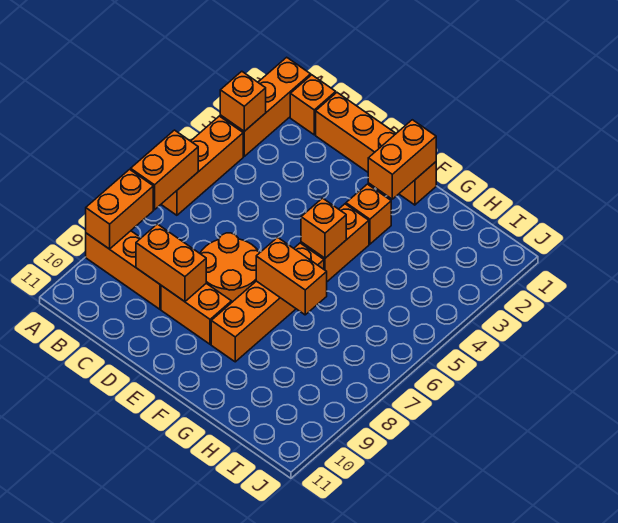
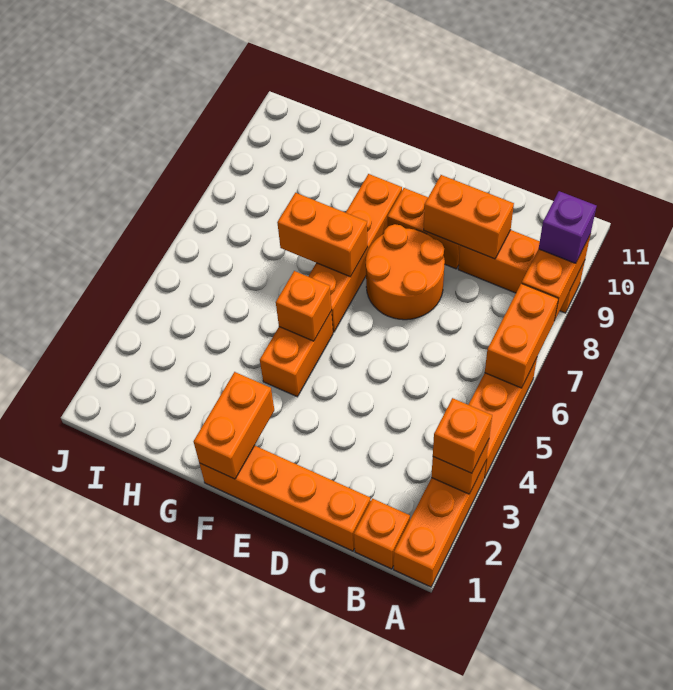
none -> purple brick A9 level 3
orange brick F3 level 1 -> orange brick A3 level 3

